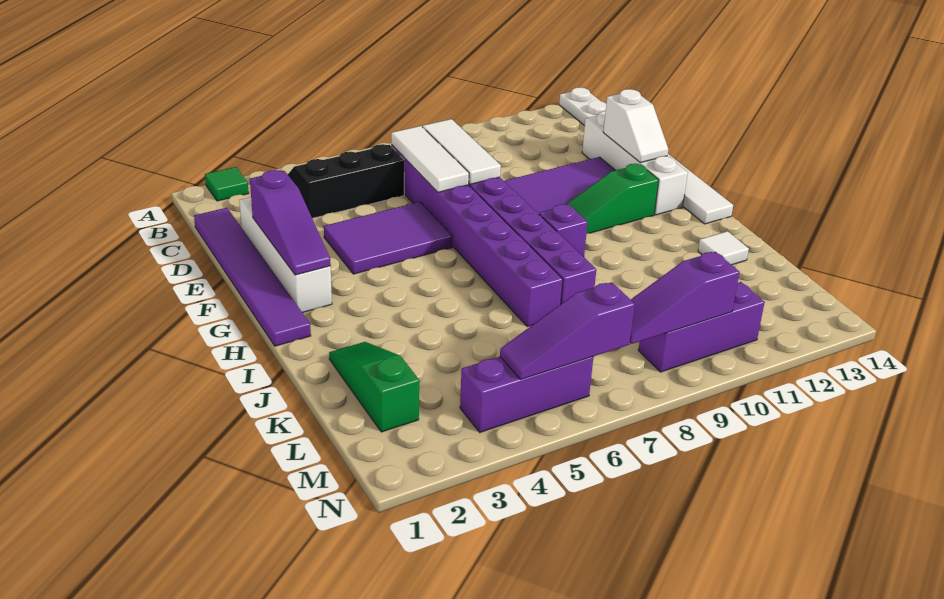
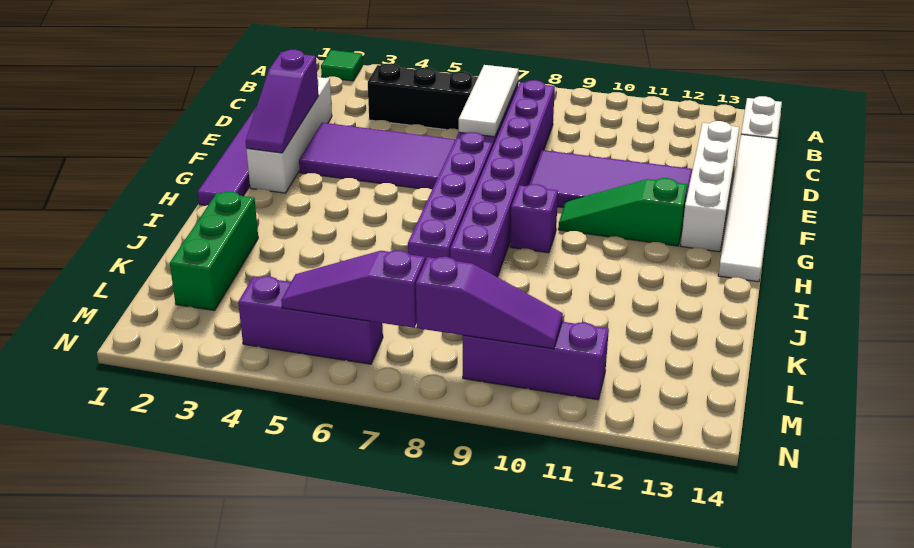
white tile C8:E8 level 2 -> none
purple tile E4:F6 level 1 -> purple tile E3:F6 level 1
white slope E13:F13 level 2 top E -> none
green slope J2:L2 level 1 top L -> green brick J2:L2 level 1
white tile J13 level 1 -> none
purple slope M8:M10 level 2 top 10 -> purple slope M8:M10 level 2 top 8

